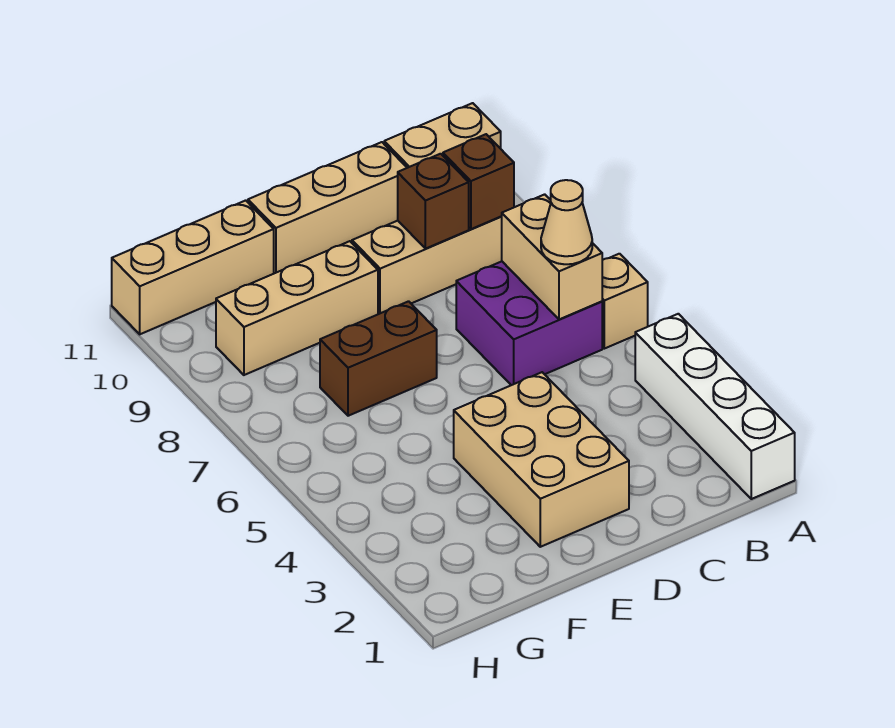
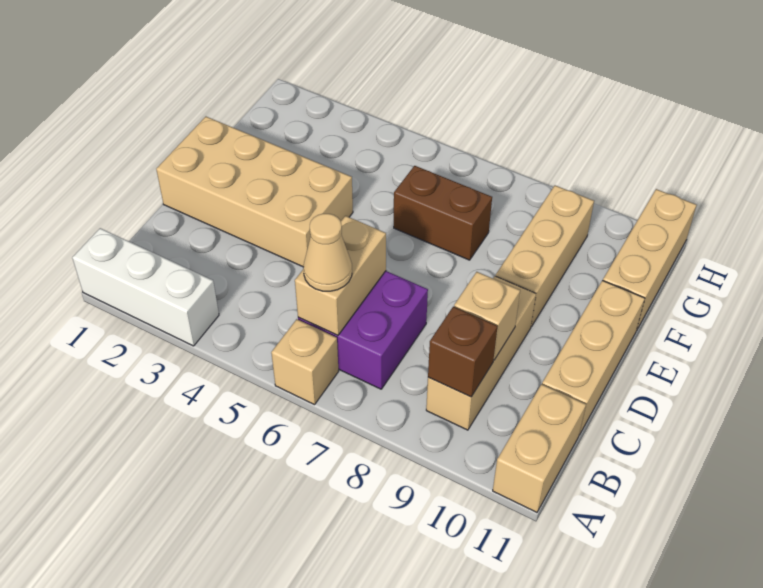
white brick A1:A4 level 1 -> white brick A1:A3 level 1
tan brick B6:B7 level 2 -> tan brick B6:C6 level 2
brown brick C9 level 2 -> tan brick C9 level 2
tan brick D2:E4 level 1 -> tan brick D1:E4 level 1
brown brick E7:F7 level 1 -> brown brick F6:F7 level 1

